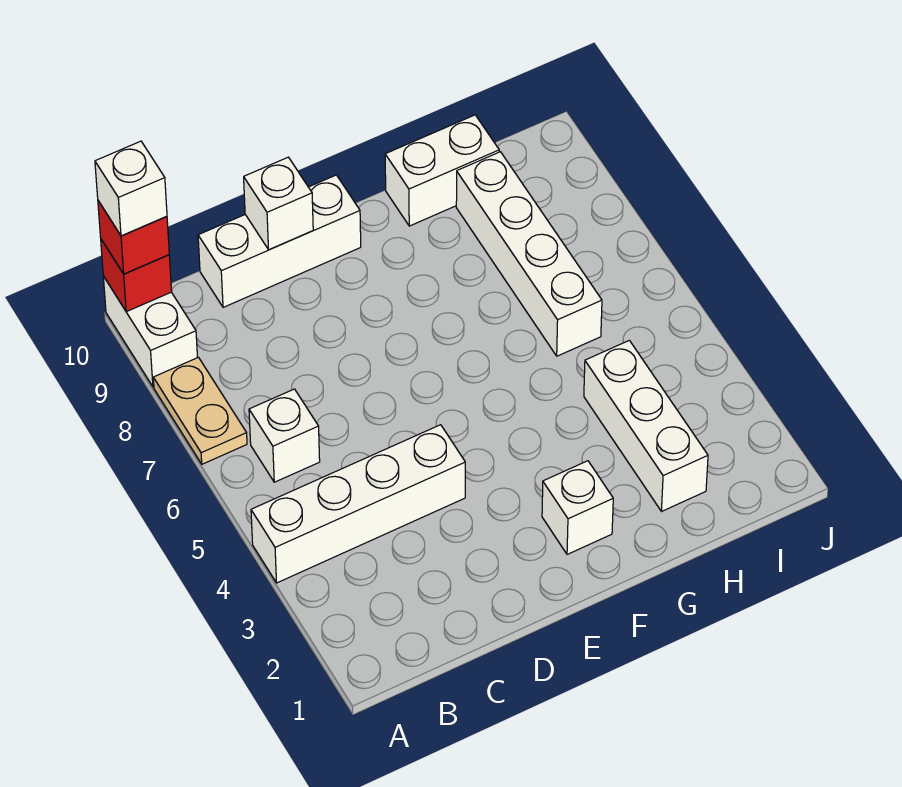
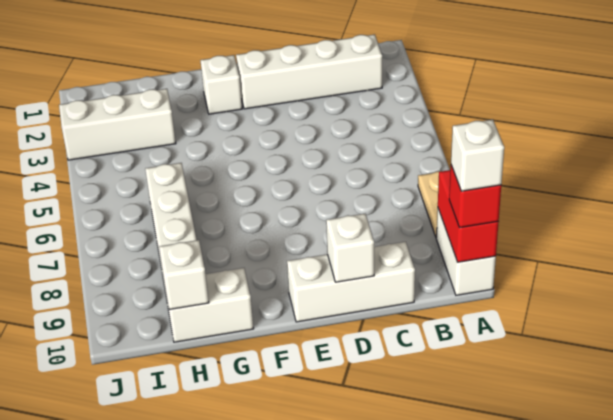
white brick A4:D4 level 1 -> white brick B2:E2 level 1
red brick A10 level 2 -> red brick A9:A10 level 2
white brick B6 level 1 -> white brick H10 level 2
white brick H2:H4 level 1 -> white brick H3:J3 level 1

